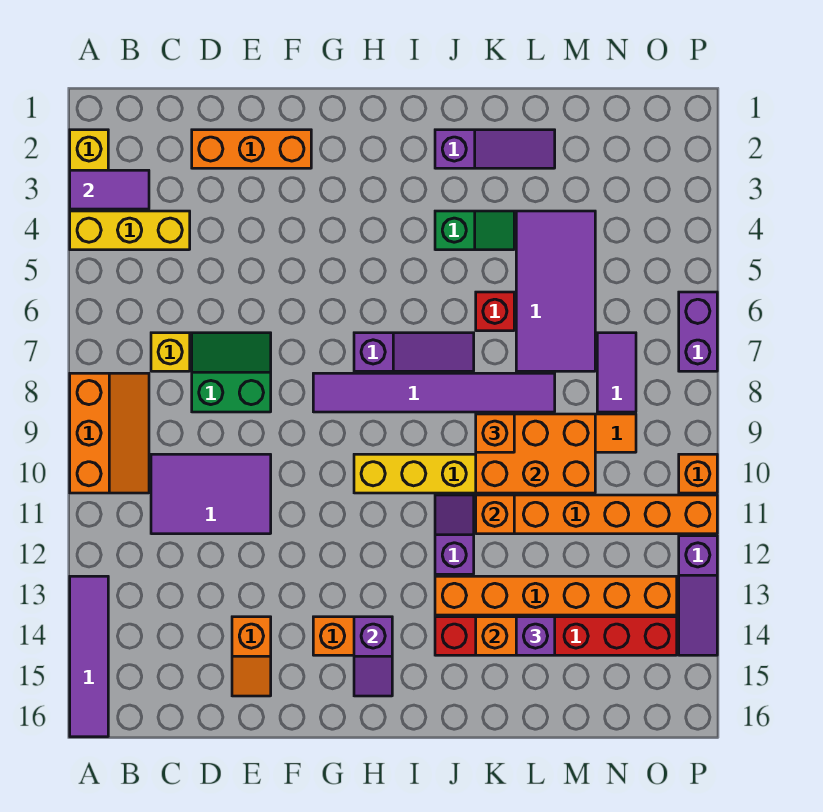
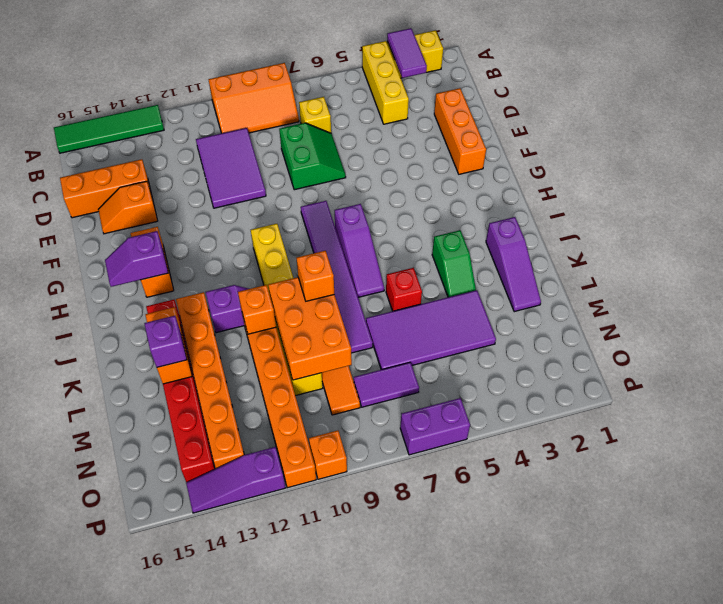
purple tile A13:A16 level 1 -> green tile A13:A16 level 1
none -> orange brick D14:D16 level 1

